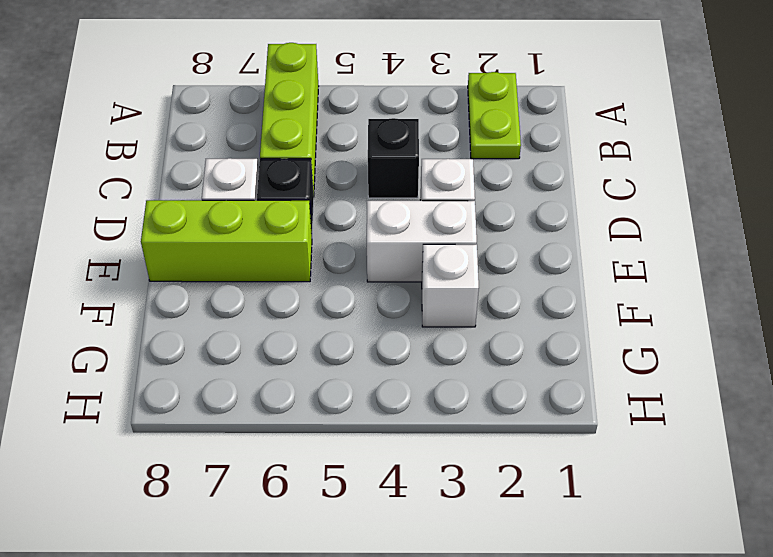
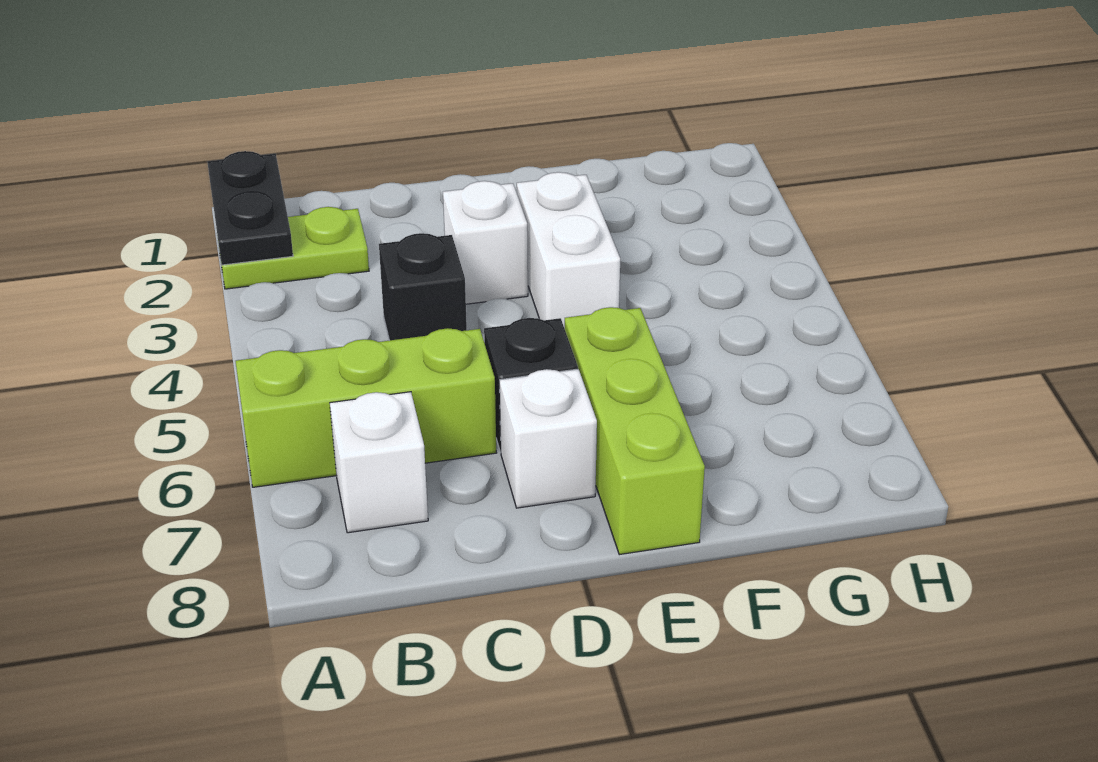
none -> black plate A1:A2 level 2
white brick F3 level 1 -> white brick B7 level 1

